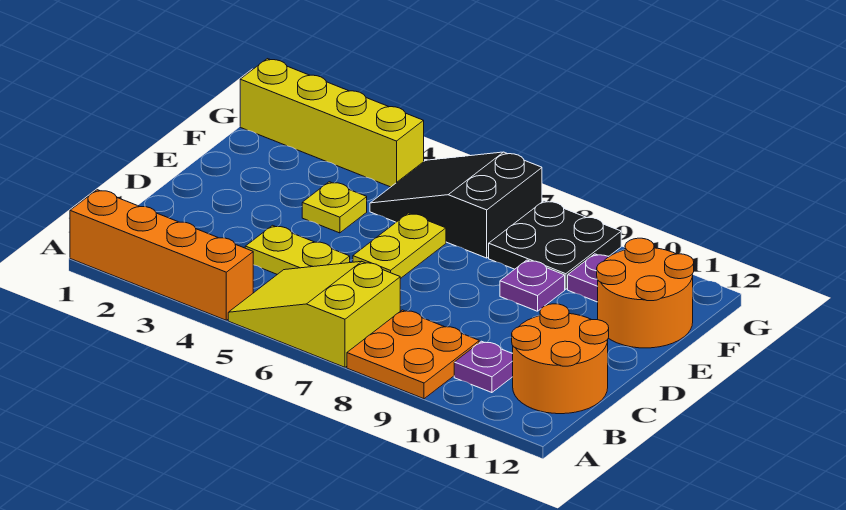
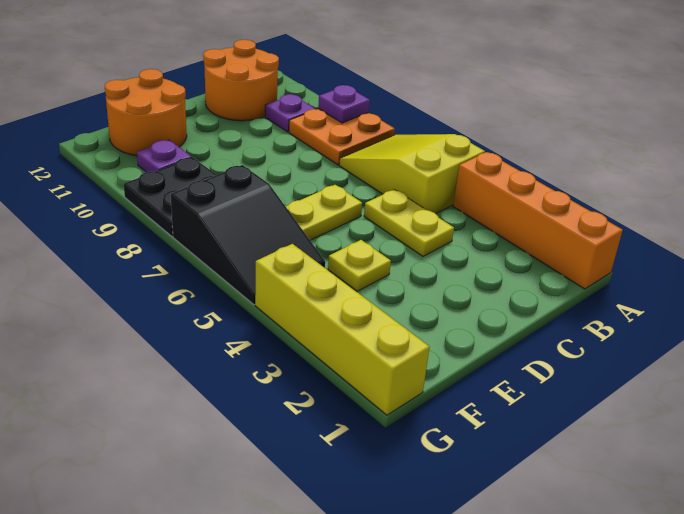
yellow slope A5:B7 level 1 top 7 -> yellow slope A5:B7 level 1 top 5
purple plate E9 level 1 -> purple plate A9 level 2

